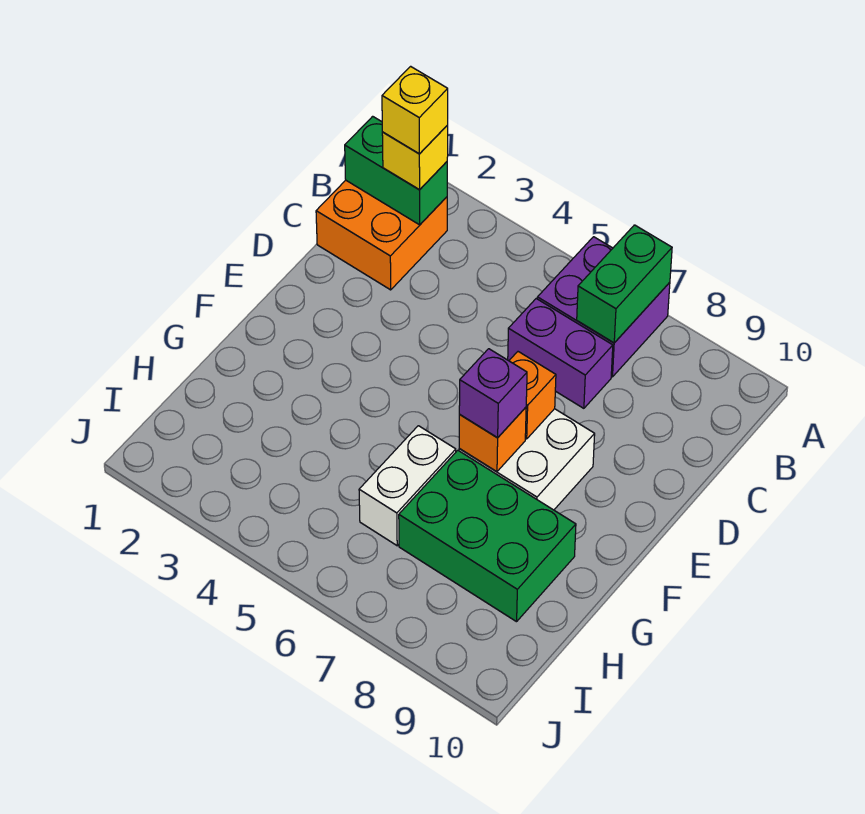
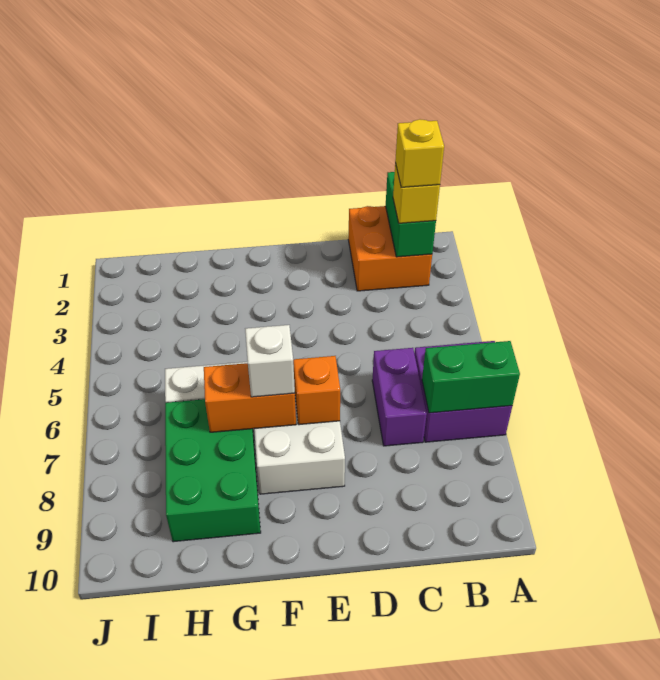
orange brick F7 level 2 -> orange brick F7:G7 level 2
purple brick F7 level 3 -> white brick F7 level 3

